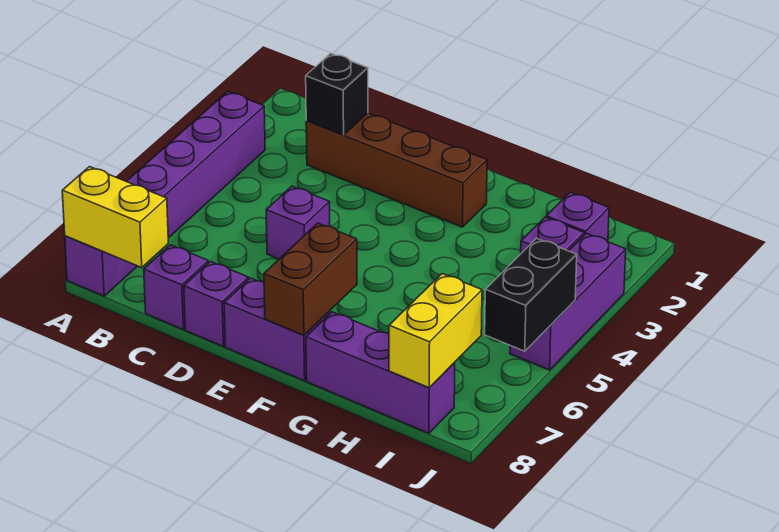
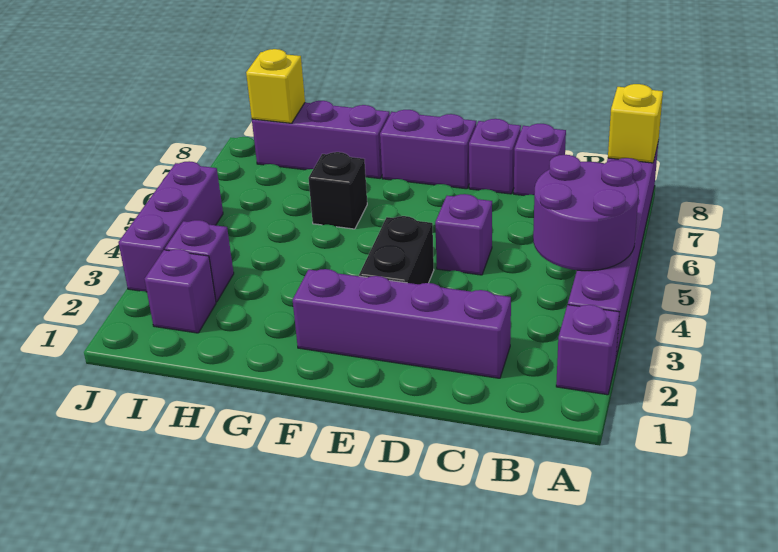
none -> purple brick A2 level 1
none -> purple round brick A4:B5 level 2
yellow brick A8:B8 level 2 -> yellow brick A8 level 2
brown brick C2:F2 level 1 -> purple brick C2:F2 level 1
black brick C2 level 2 -> black brick G6 level 1
brown brick F7:F8 level 2 -> none
yellow brick I7:I8 level 2 -> yellow brick I8 level 2
black brick J5:J6 level 2 -> black brick E3:E4 level 1

